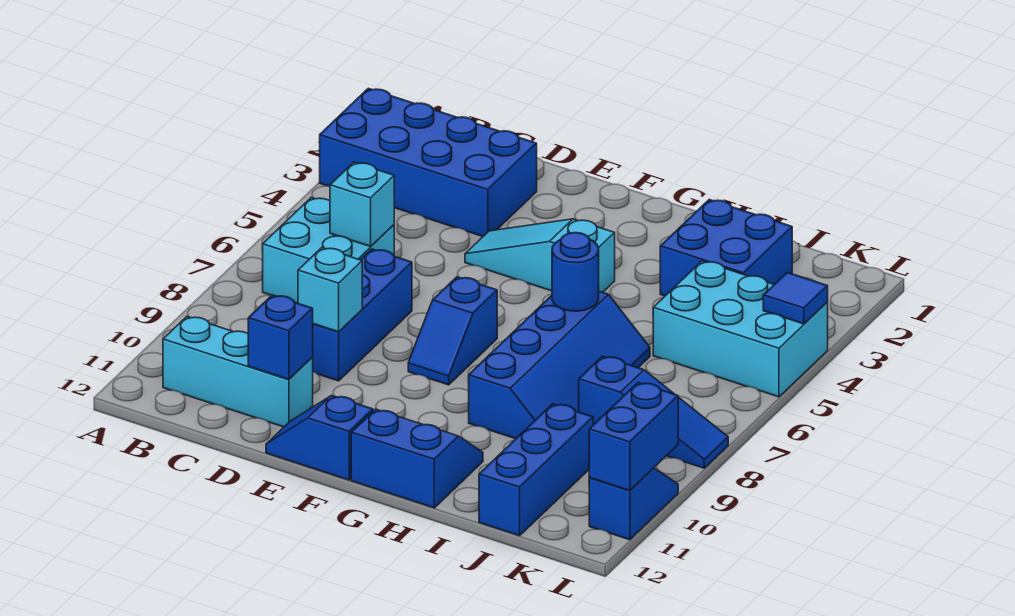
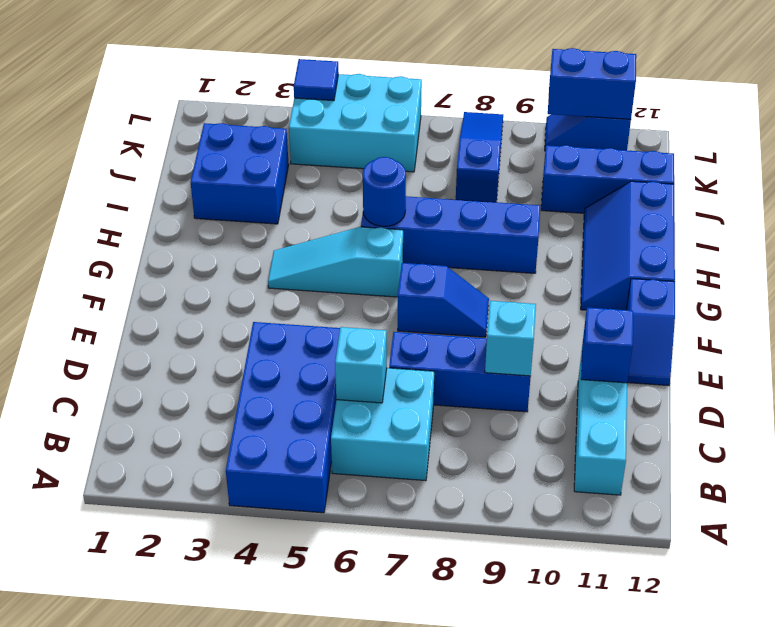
blue brick A2:D3 level 1 -> blue brick A4:D5 level 1
cyan slope E4:G4 level 1 top G -> cyan slope G4:G6 level 1 top 6
blue slope G11:H12 level 1 top 12 -> blue slope G11:I12 level 1 top 12
cyan brick J4:L5 level 1 -> cyan brick K4:L6 level 1

